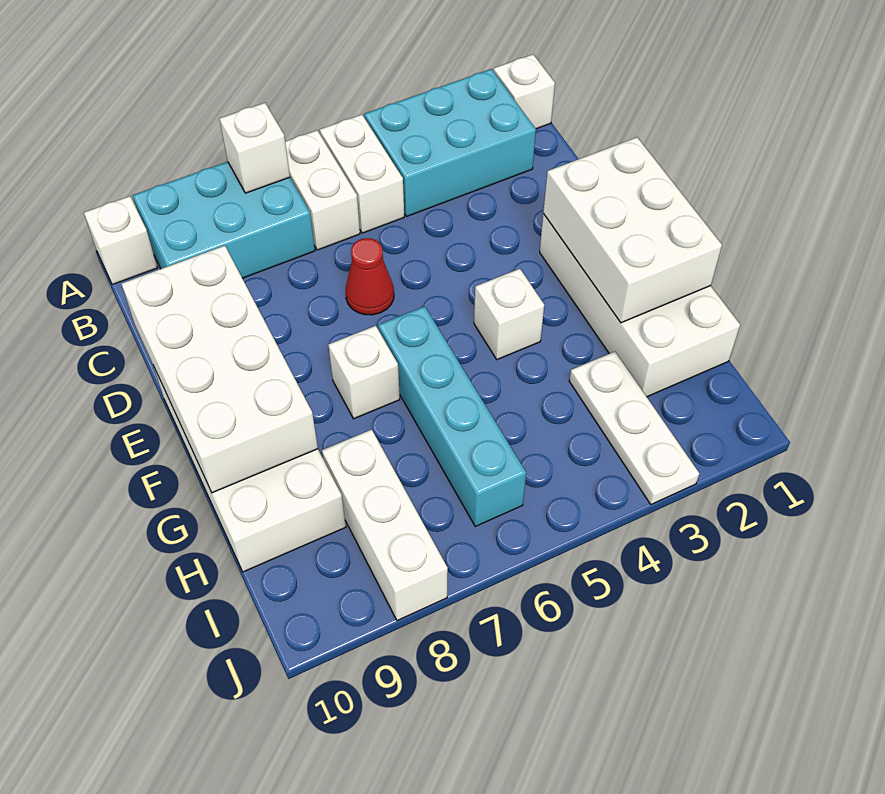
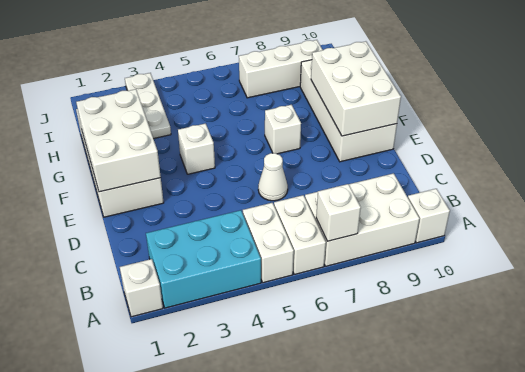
cyan brick A7:B9 level 1 -> white brick A7:B9 level 1
red cone D6 level 1 -> white cone D6 level 1
white brick D9:G10 level 2 -> white brick E9:G10 level 2
cyan brick F6:I6 level 1 -> none
white brick H8:J8 level 1 -> white brick I7:I9 level 1

